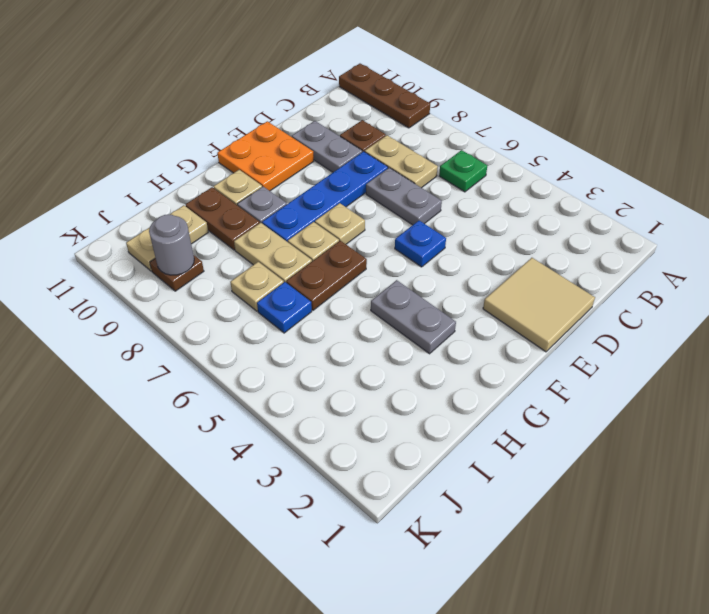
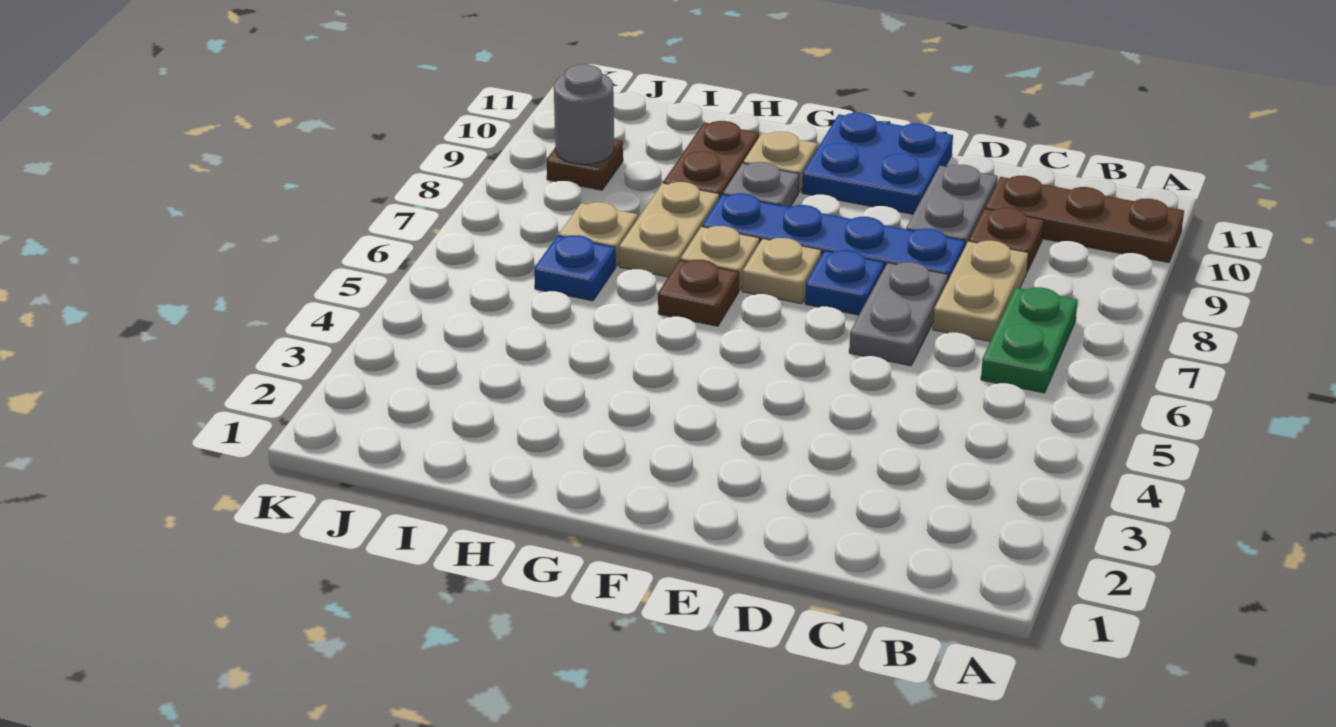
brown plate A9:A11 level 1 -> brown plate A10:C10 level 1
green plate B6 level 1 -> green plate B6:B7 level 1
tan tile D1:E2 level 1 -> none
blue plate E5 level 1 -> blue plate E7 level 1
orange plate E10:F11 level 1 -> blue plate E10:F11 level 1
grey plate G3:G4 level 1 -> none
brown plate G6:H6 level 1 -> brown plate G6 level 1
tan plate I10:J10 level 1 -> none

